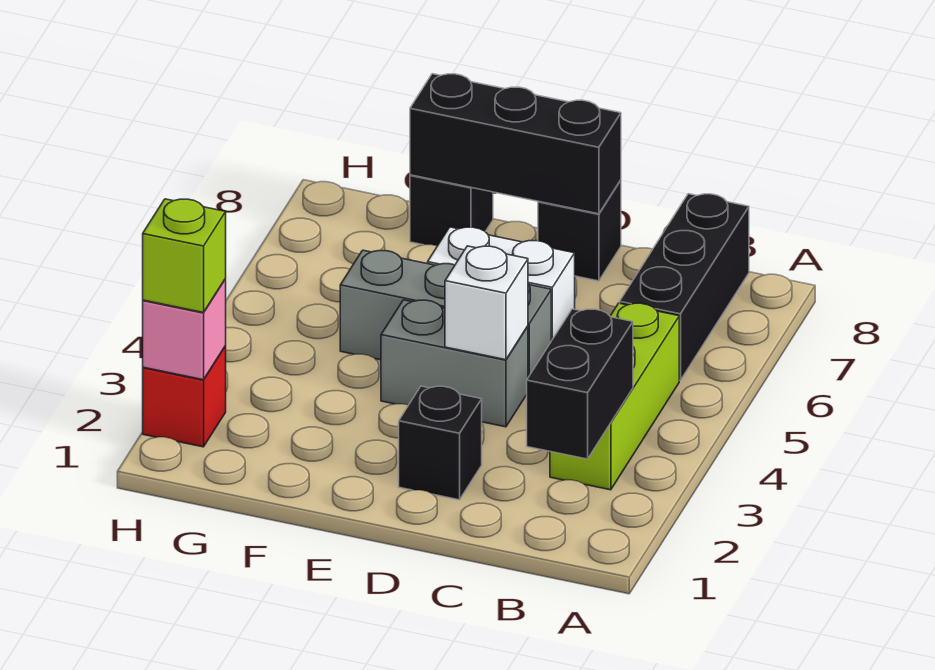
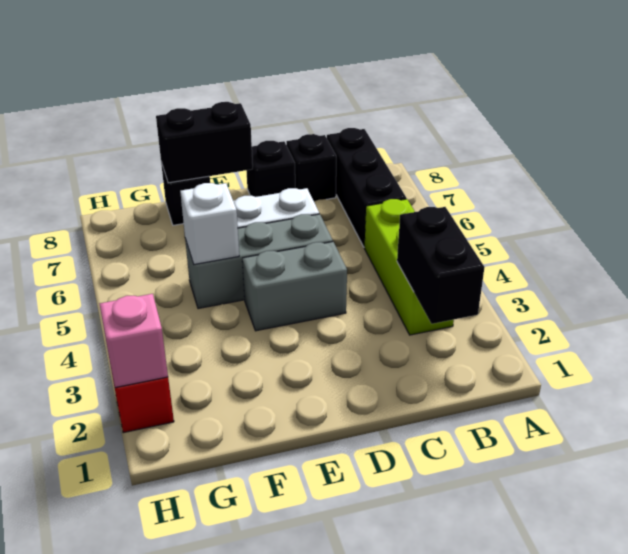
black brick D2 level 1 -> black brick C8 level 1
white brick D4 level 2 -> white brick F5 level 2
black brick D8:F8 level 2 -> black brick E8:F8 level 2
lime brick H2 level 3 -> none

